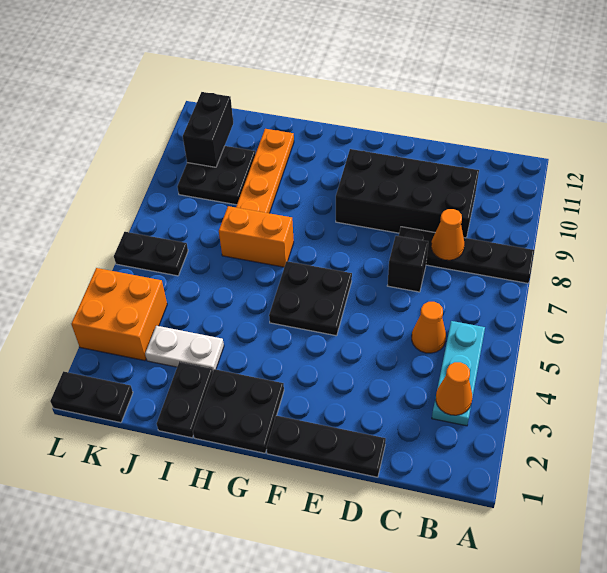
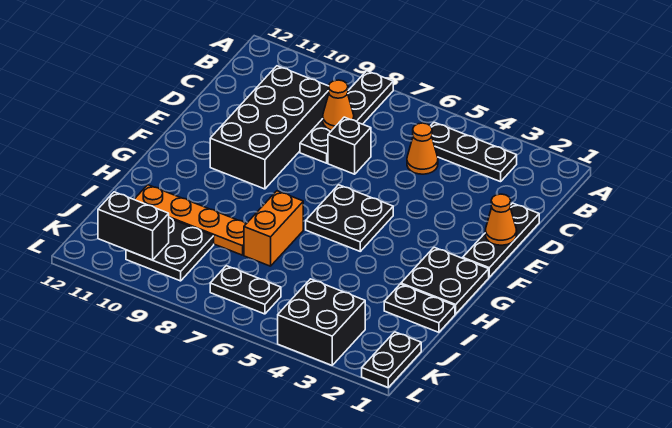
cyan plate B3:B5 level 1 -> black plate B3:B5 level 1
orange cone B3 level 2 -> orange cone E1 level 2
white plate I3:J3 level 1 -> none
orange brick K3:L4 level 1 -> black brick K3:L4 level 1
black plate K6:L6 level 1 -> black plate K6:K7 level 1

